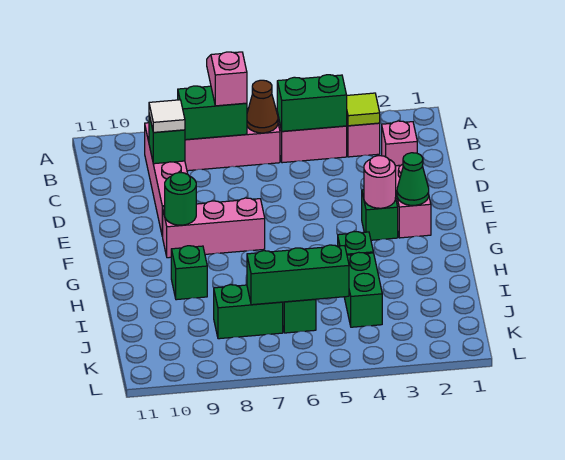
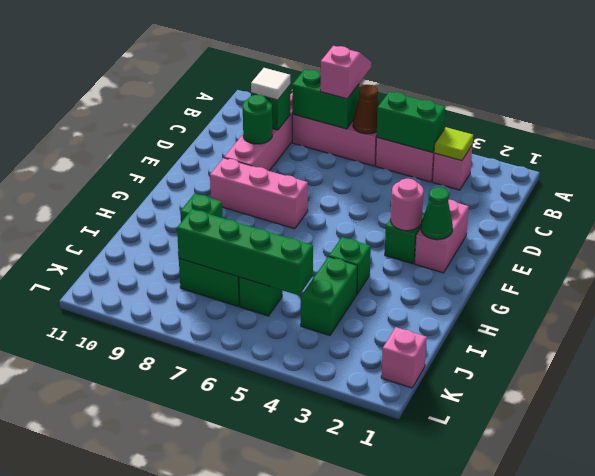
pink brick C2 level 1 -> pink brick K1 level 1
green round brick F9 level 2 -> green round brick D9 level 2
green brick J5:J7 level 2 -> green brick J5:J8 level 2

